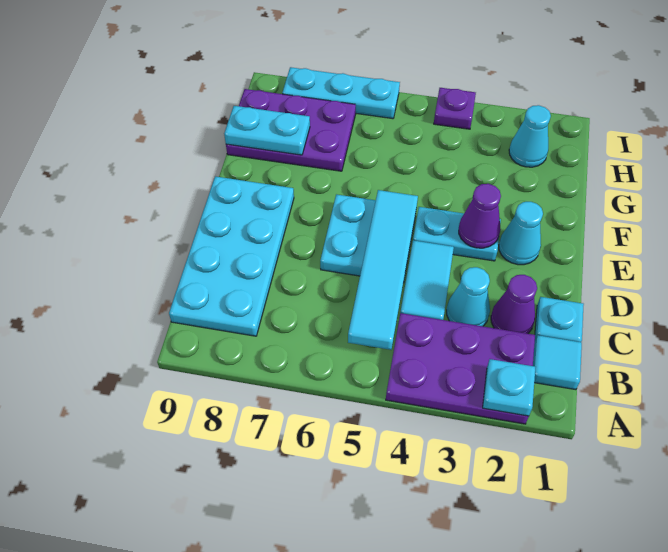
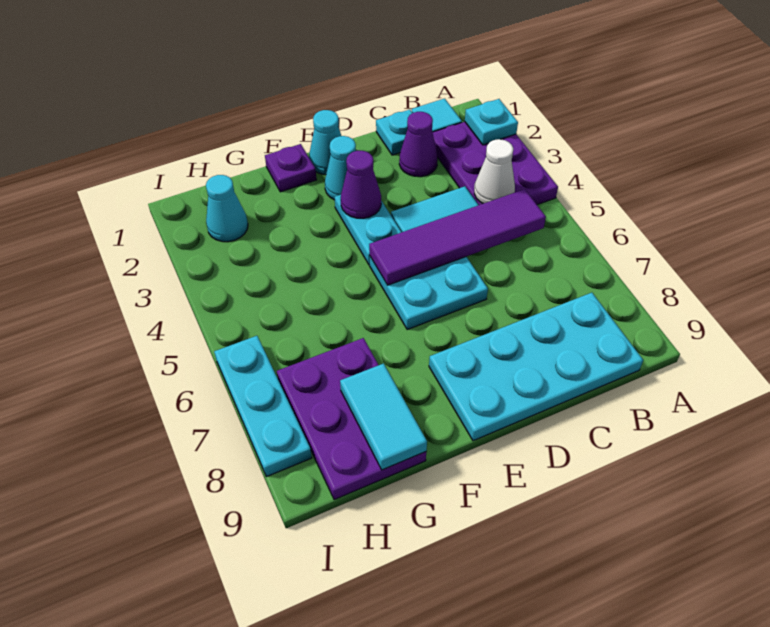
none -> white cone B4 level 2
cyan tile B5:E5 level 2 -> purple tile B5:E5 level 2
cyan cone C3 level 1 -> cyan cone E1 level 1
cyan plate G8:G9 level 2 -> cyan tile G8:G9 level 2
purple plate I4 level 1 -> purple plate F1 level 1

